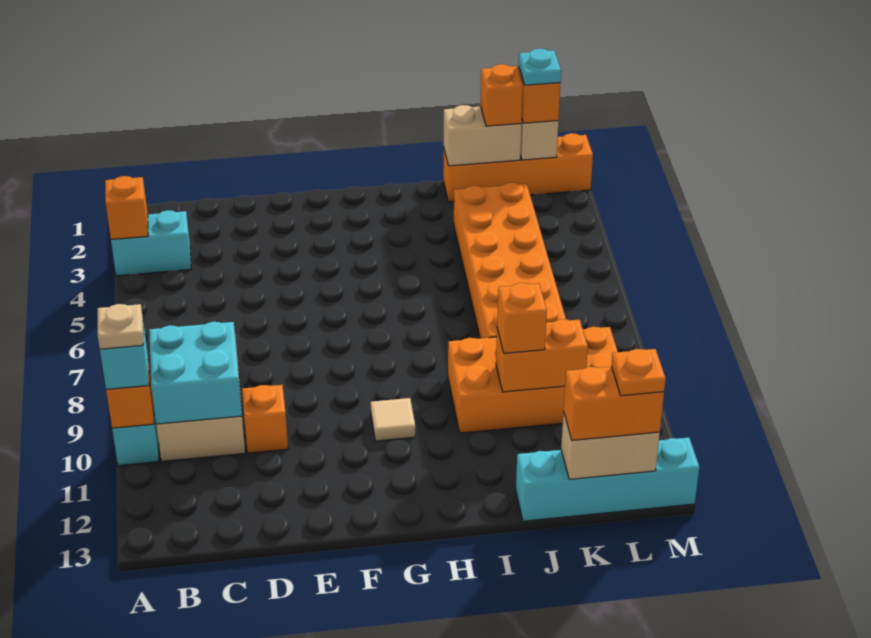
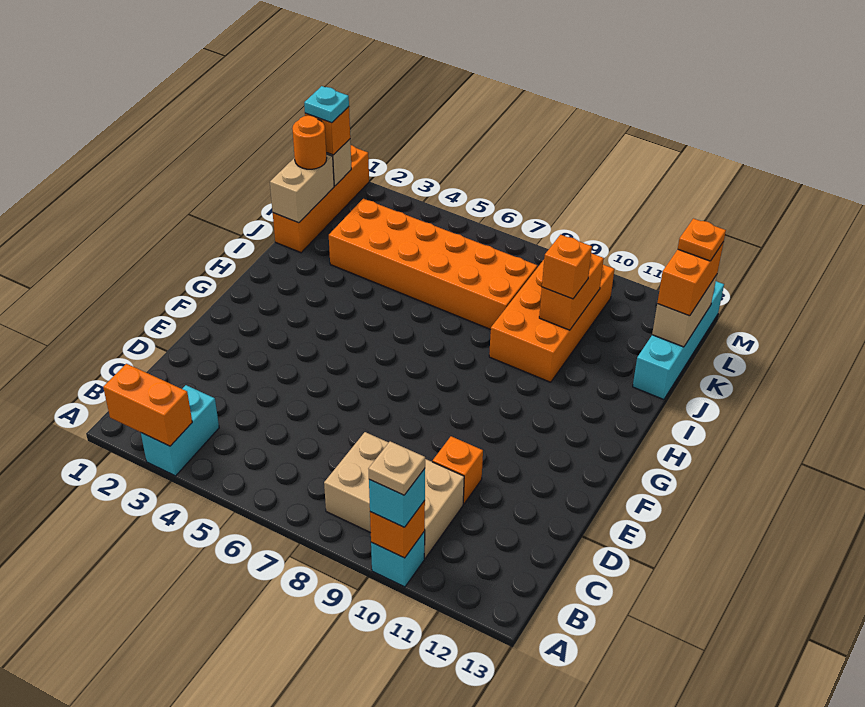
orange brick A3 level 2 -> orange brick A2:A3 level 2
cyan brick B9:C10 level 2 -> none
tan tile G10 level 1 -> none
orange brick K1 level 3 -> orange round brick K1 level 3

